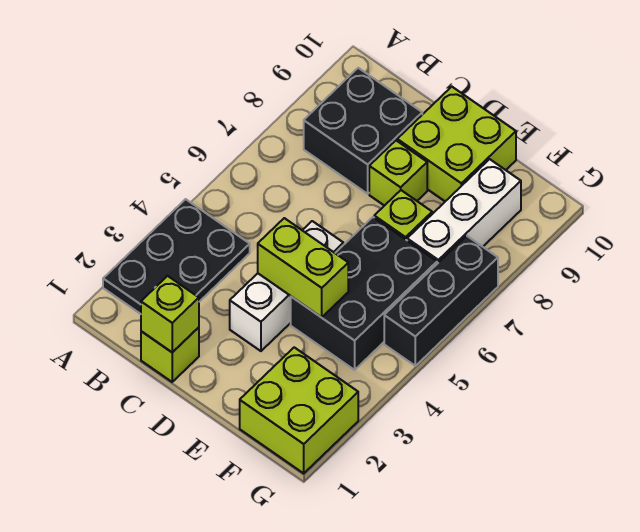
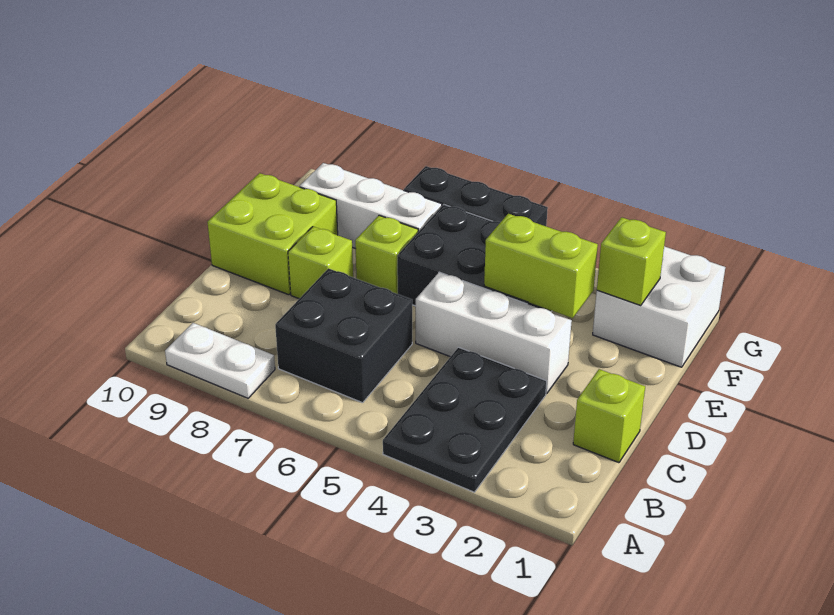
black plate A2:B4 level 1 -> black plate A3:C4 level 1
none -> white plate A8:A9 level 1
black brick B8:C9 level 1 -> black brick B6:C7 level 1
lime brick C1 level 2 -> lime brick F2 level 2
lime brick D4:E4 level 2 -> lime brick E3:E4 level 2
lime brick F1:G2 level 1 -> white brick F1:G2 level 1

